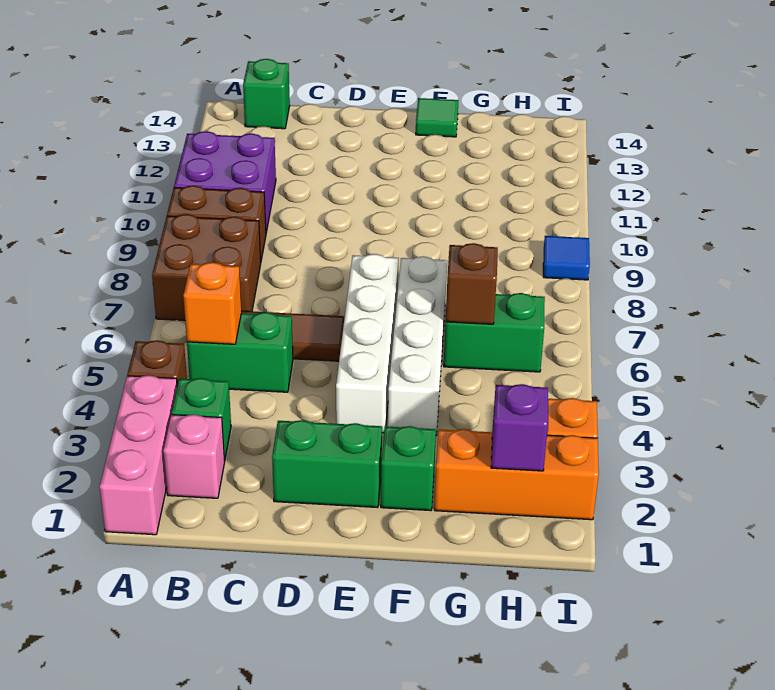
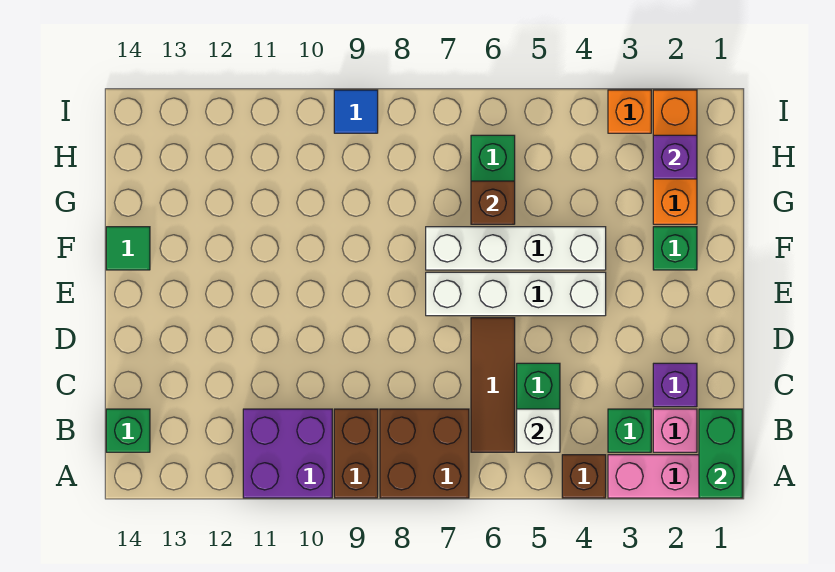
orange brick B5 level 2 -> white brick B5 level 2
none -> purple brick C2 level 1
green brick D2:E2 level 1 -> green brick A1:B1 level 2

